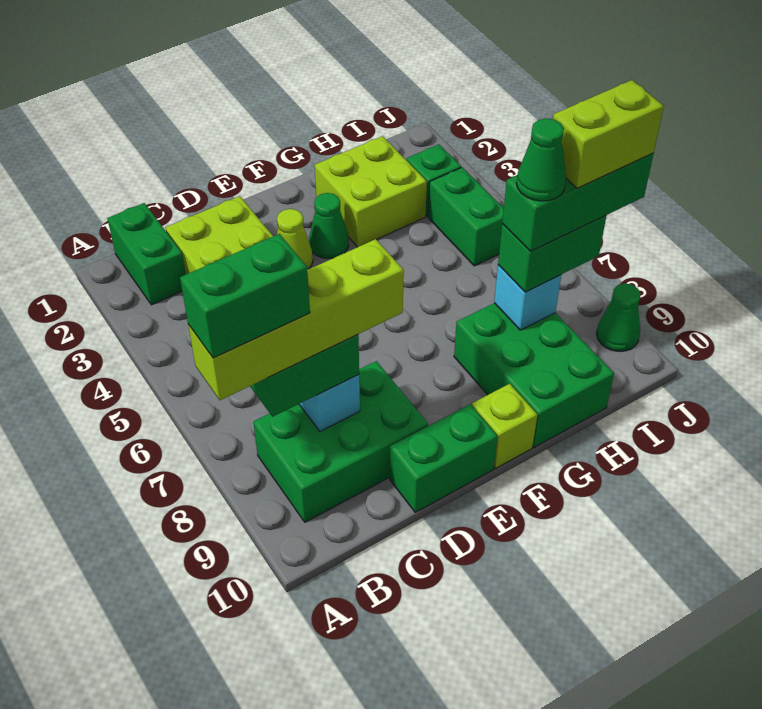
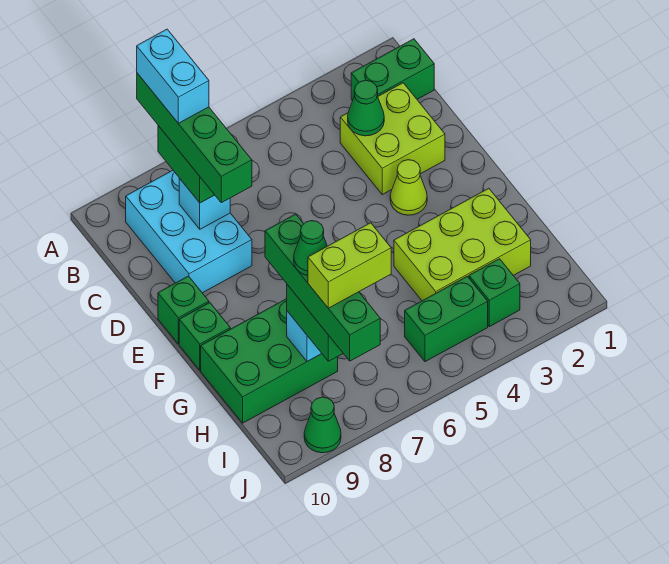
lime brick A8:D8 level 4 -> green brick A8:D8 level 4
green brick A8:B8 level 5 -> cyan brick A8:B8 level 5
green brick B8:D9 level 1 -> cyan brick B8:D9 level 1
green brick D10:E10 level 1 -> green brick E10 level 1
green cone F3 level 1 -> green cone C3 level 2
lime brick F10 level 1 -> green brick F10 level 1
lime brick G2:H3 level 1 -> lime brick G2:H4 level 1
green brick H8:J8 level 4 -> green brick G8:J8 level 4
lime brick I8:J8 level 5 -> lime brick I7:I8 level 5

